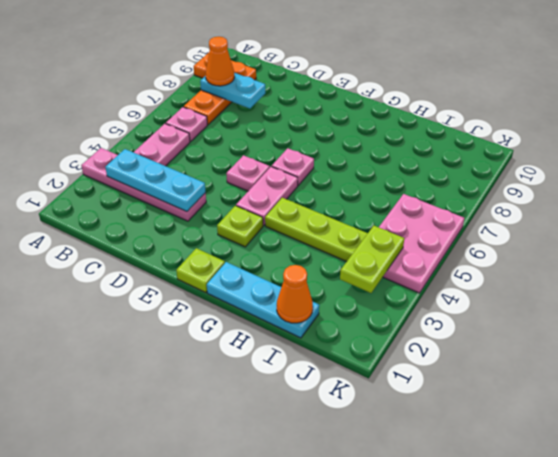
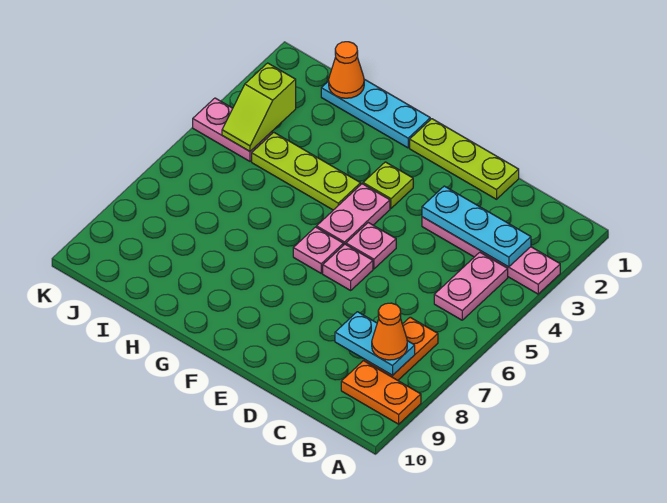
pink plate B6 level 1 -> pink plate E6 level 1
lime plate F1 level 1 -> lime plate D1:F1 level 1
lime plate J3:J4 level 2 -> lime slope J3:J4 level 2 top 3
pink plate J4:K6 level 1 -> pink plate J4:K4 level 1

